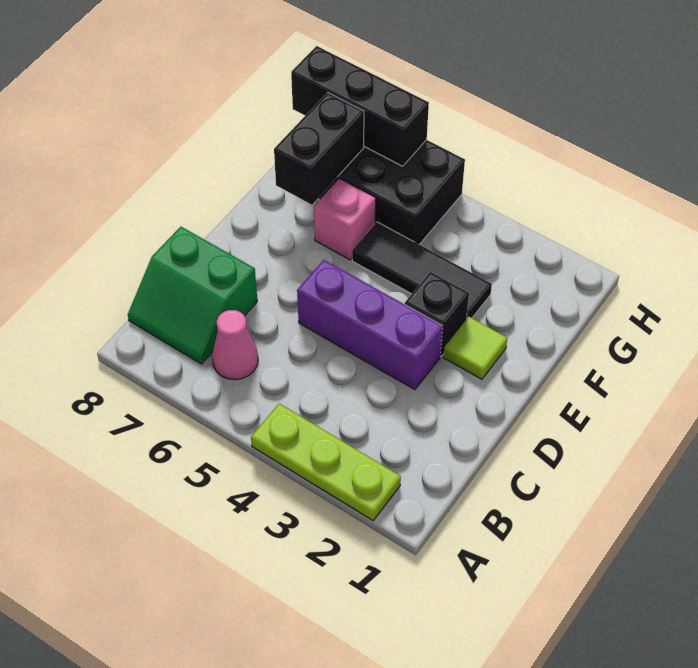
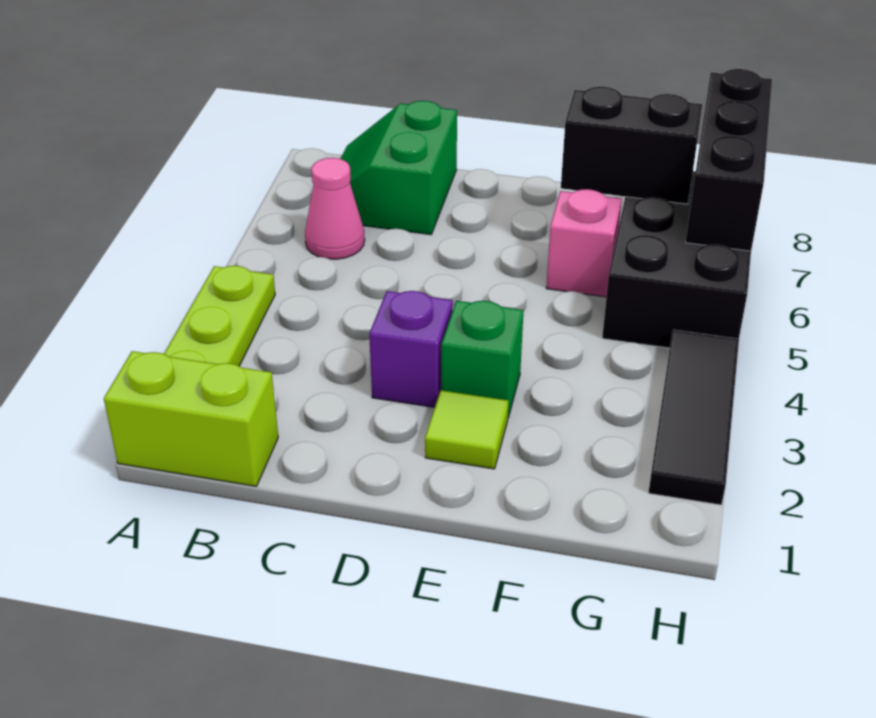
none -> lime brick A1:B1 level 1
purple brick D3:D5 level 1 -> purple brick D3 level 1
black brick E3 level 1 -> green brick E3 level 1
black tile F3:F5 level 1 -> black tile H2:H4 level 1

